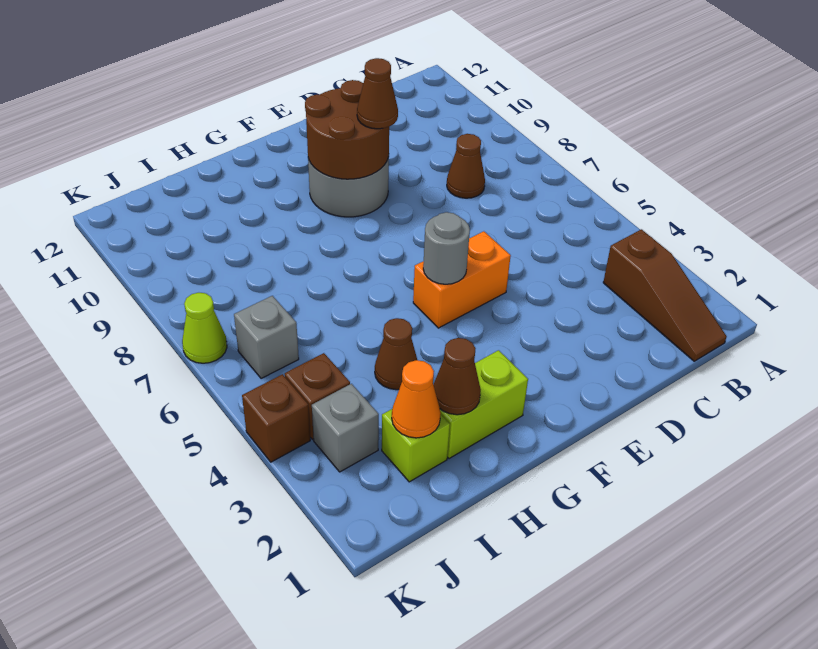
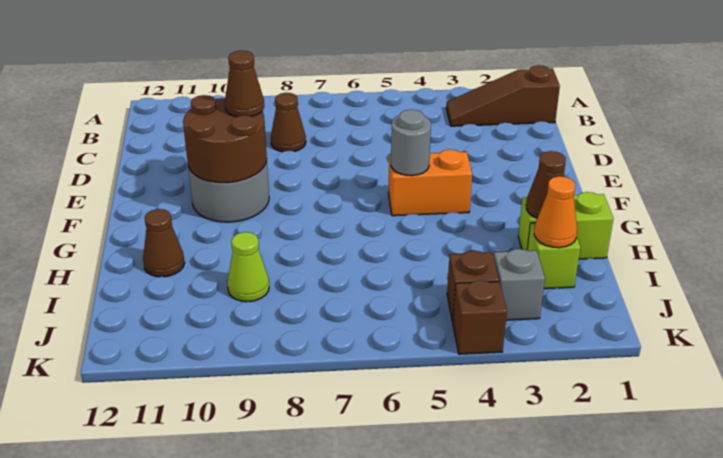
brown slope B1:B3 level 1 top 3 -> brown slope B1:B3 level 1 top 1
orange brick E5:F5 level 1 -> orange brick F4:F5 level 1
lime brick G2:H2 level 1 -> lime brick H1:H2 level 1
brown cone H4 level 1 -> brown cone H11 level 1
grey brick J6 level 1 -> none
lime cone K7 level 1 -> lime cone I9 level 1

